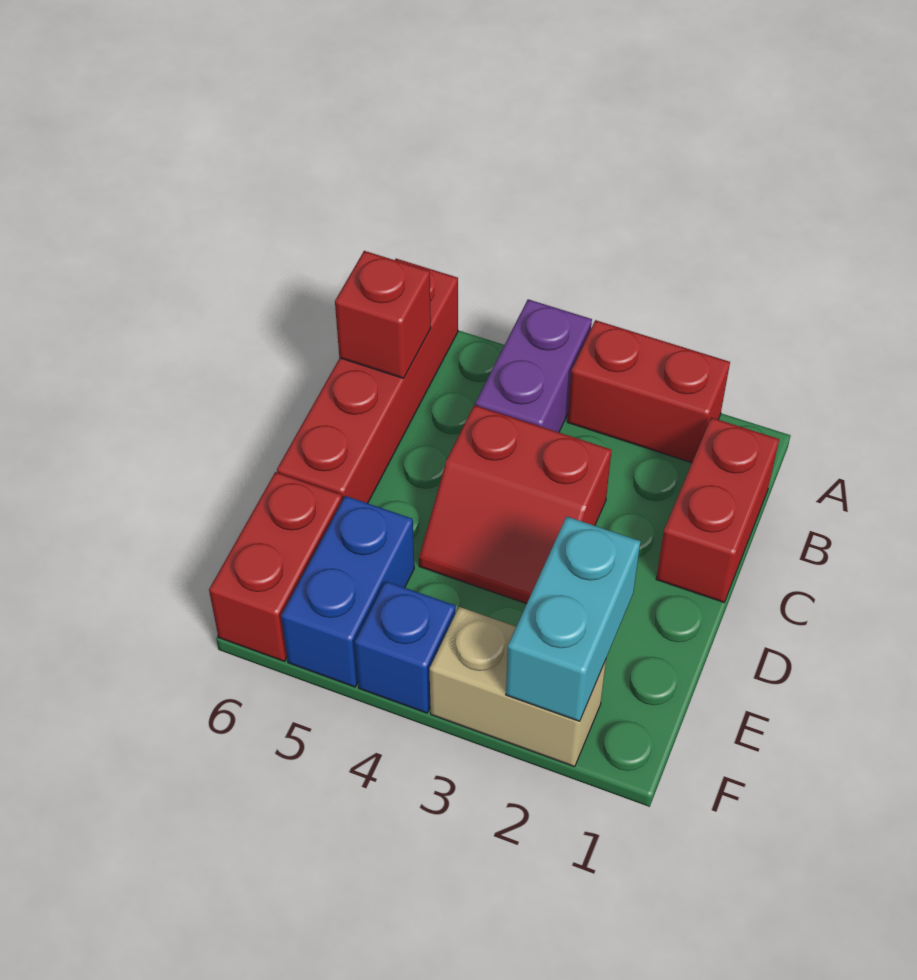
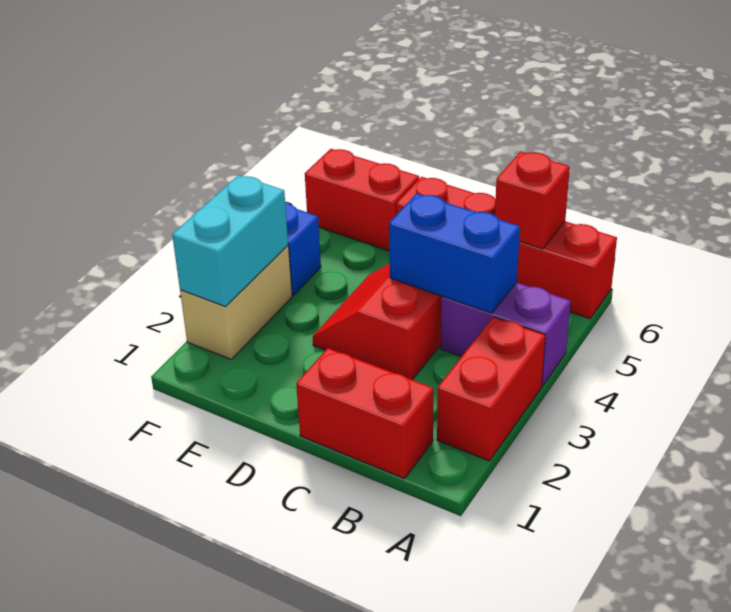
cyan brick E2:F2 level 2 -> cyan brick F2:F3 level 2
blue brick E5:F5 level 1 -> blue brick B4:C4 level 2

